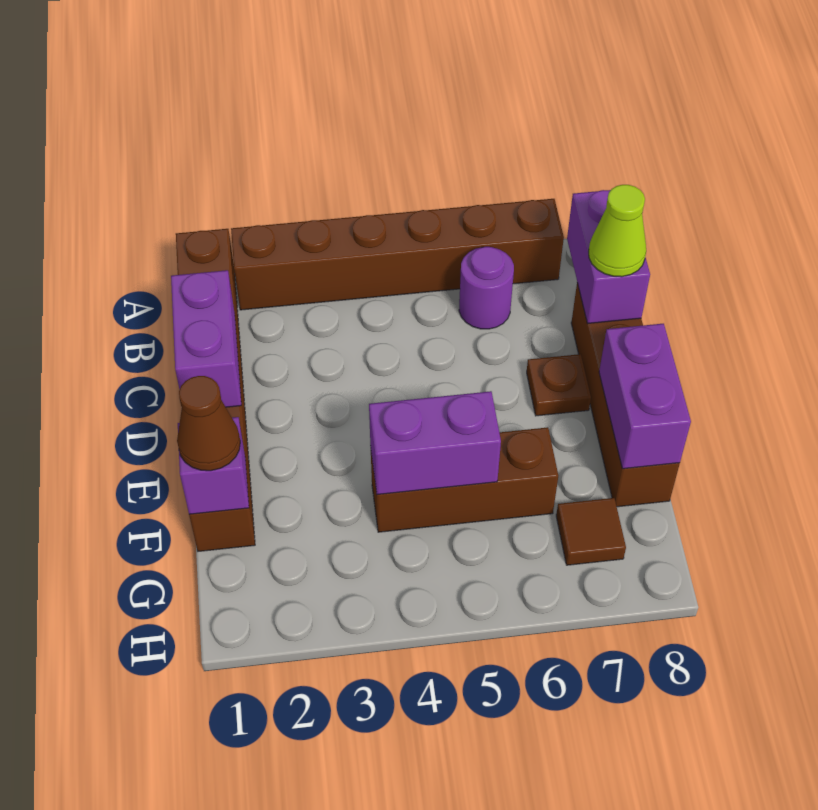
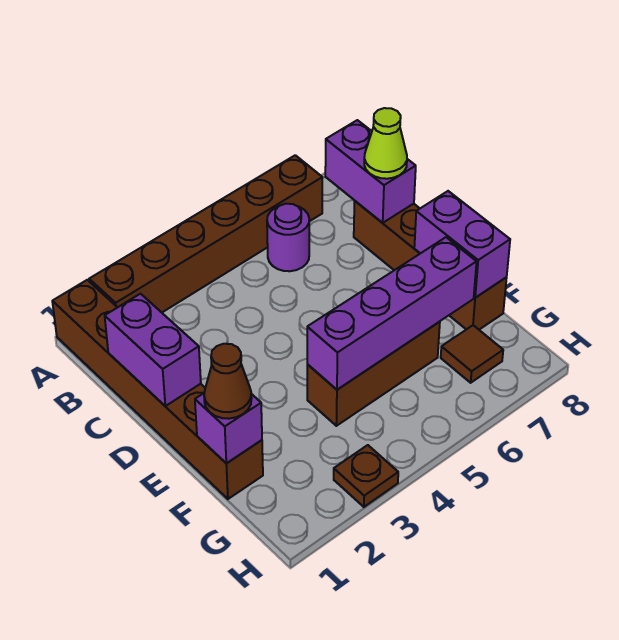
brown plate D7 level 1 -> brown plate H3 level 1
purple brick F4:F5 level 2 -> purple brick F4:F7 level 2

